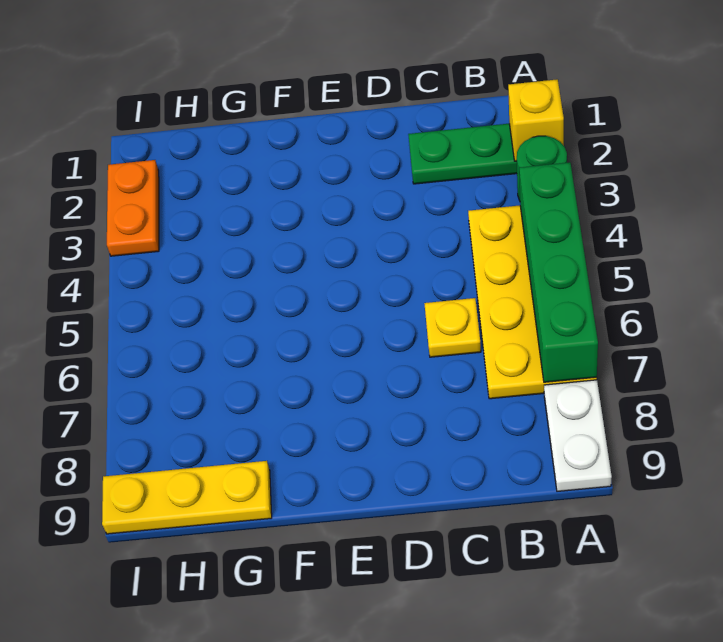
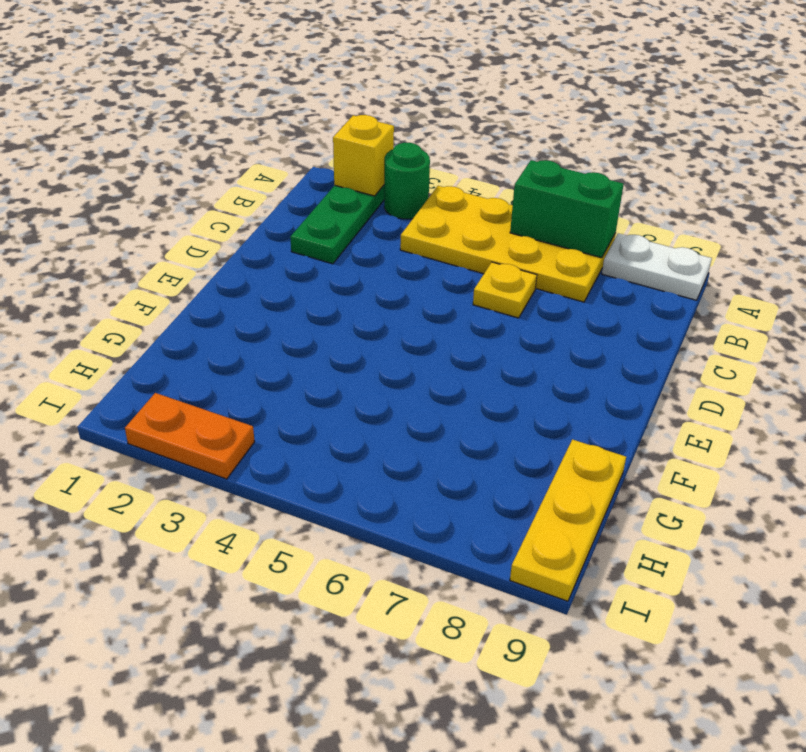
green brick A4:A7 level 2 -> green brick A6:A7 level 2

